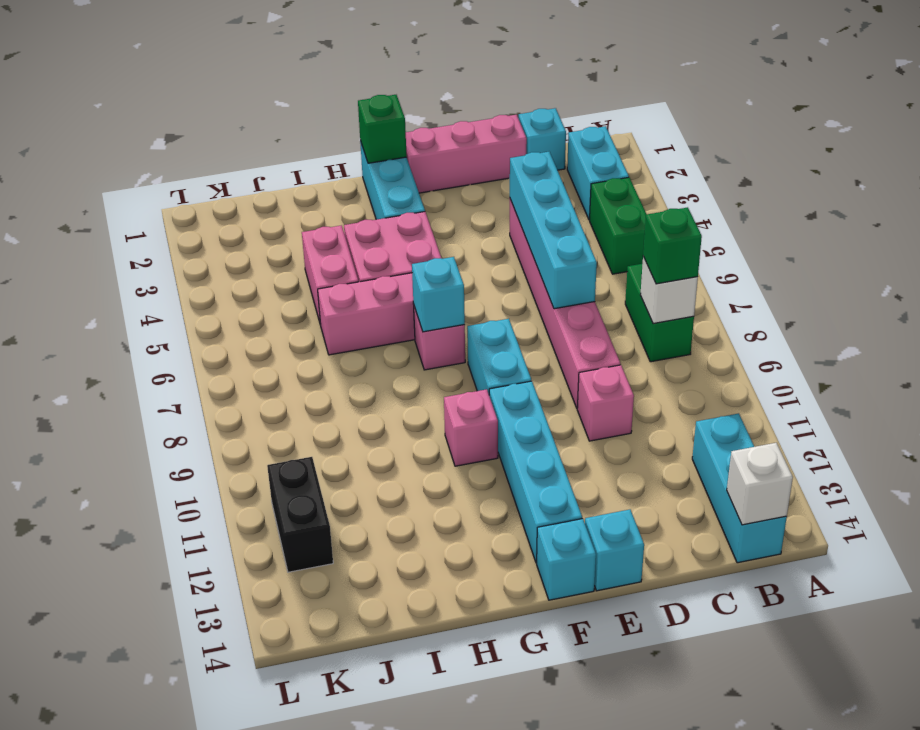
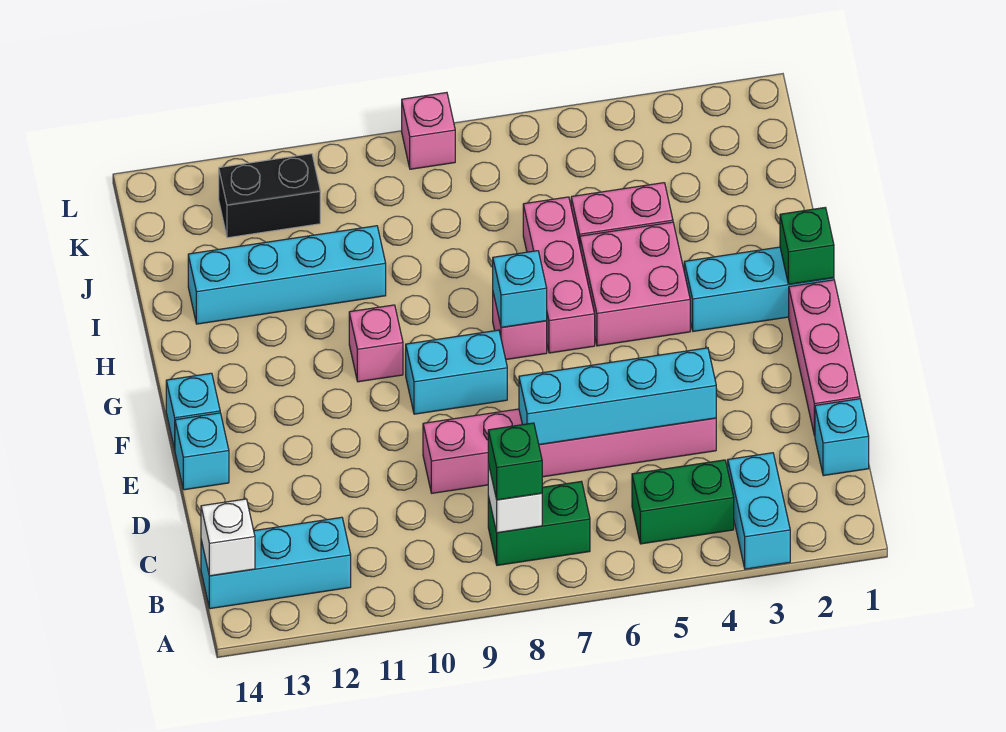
cyan brick B2:B3 level 1 -> cyan brick A3:B3 level 1
pink brick D10 level 1 -> pink brick L8 level 1
cyan brick F10:F13 level 1 -> cyan brick I10:I13 level 1

